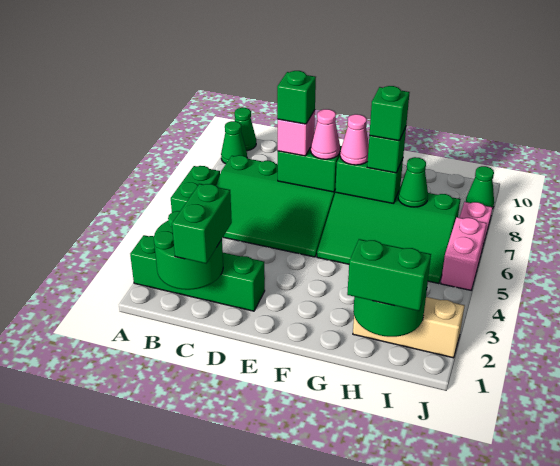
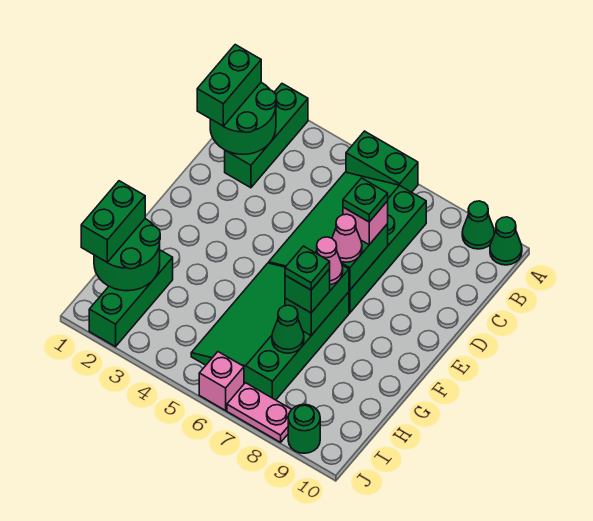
green brick A2:D2 level 1 -> green brick A2:C2 level 1
green brick C1:C2 level 3 -> green brick B1:C1 level 3
green brick D7 level 4 -> green plate D7 level 4
green brick G7 level 4 -> green plate G7 level 4
tan brick H2:J2 level 1 -> green brick H2:J2 level 1
pink brick J5:J6 level 1 -> pink brick J6 level 1
green cone J9 level 1 -> green round brick J9 level 1

